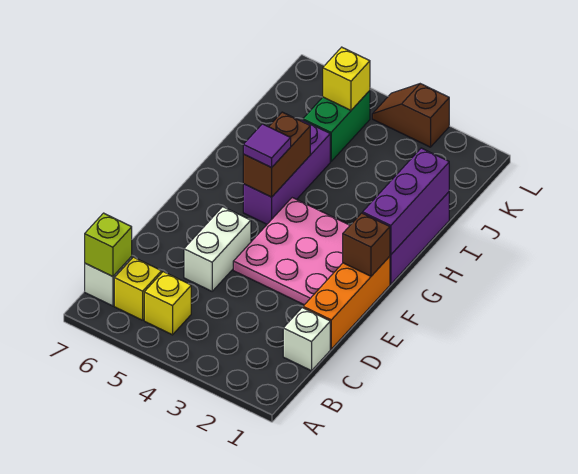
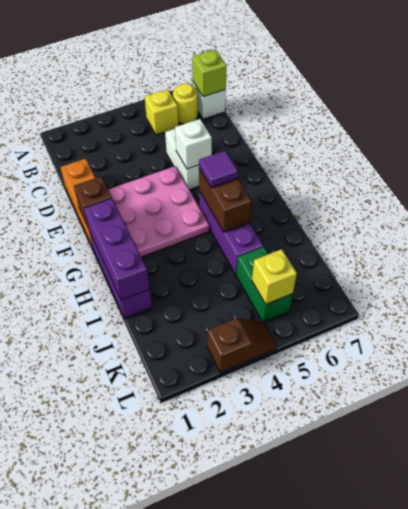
yellow brick B6 level 1 -> yellow round brick B6 level 1
white brick C1 level 1 -> white brick E5 level 2

